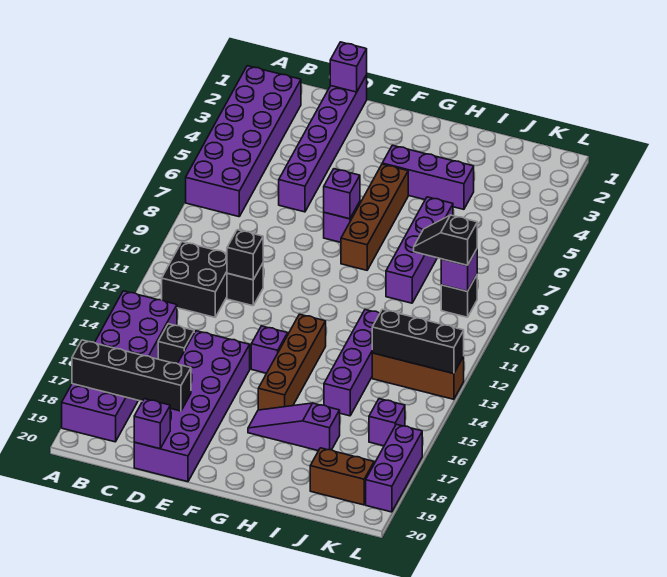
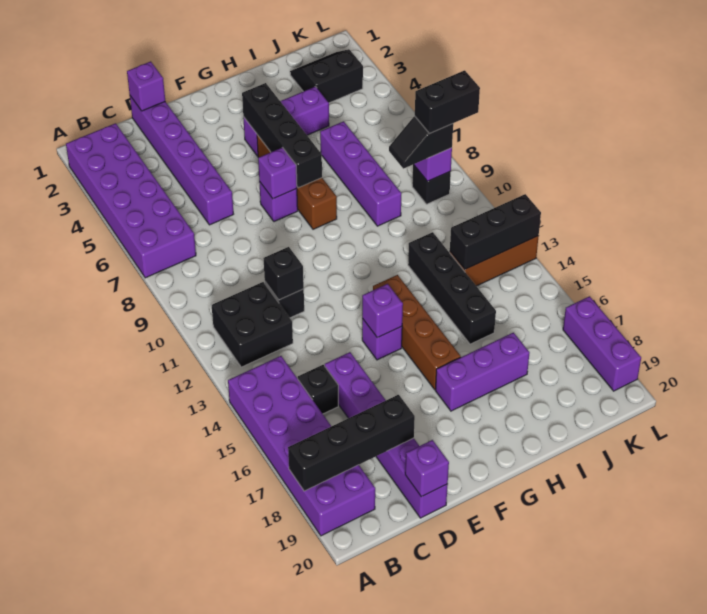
purple brick D15:E20 level 1 -> purple brick D15:D20 level 1
none -> black brick G4:G7 level 2
purple slope G17:I17 level 1 top I -> purple brick G17:I17 level 1
purple brick I12:I15 level 1 -> black brick I12:I15 level 1
none -> black slope J2:K3 level 1 top 3
brown brick J19:K19 level 1 -> none
none -> black brick K9:L9 level 4
purple brick K16 level 1 -> purple brick F14 level 2

